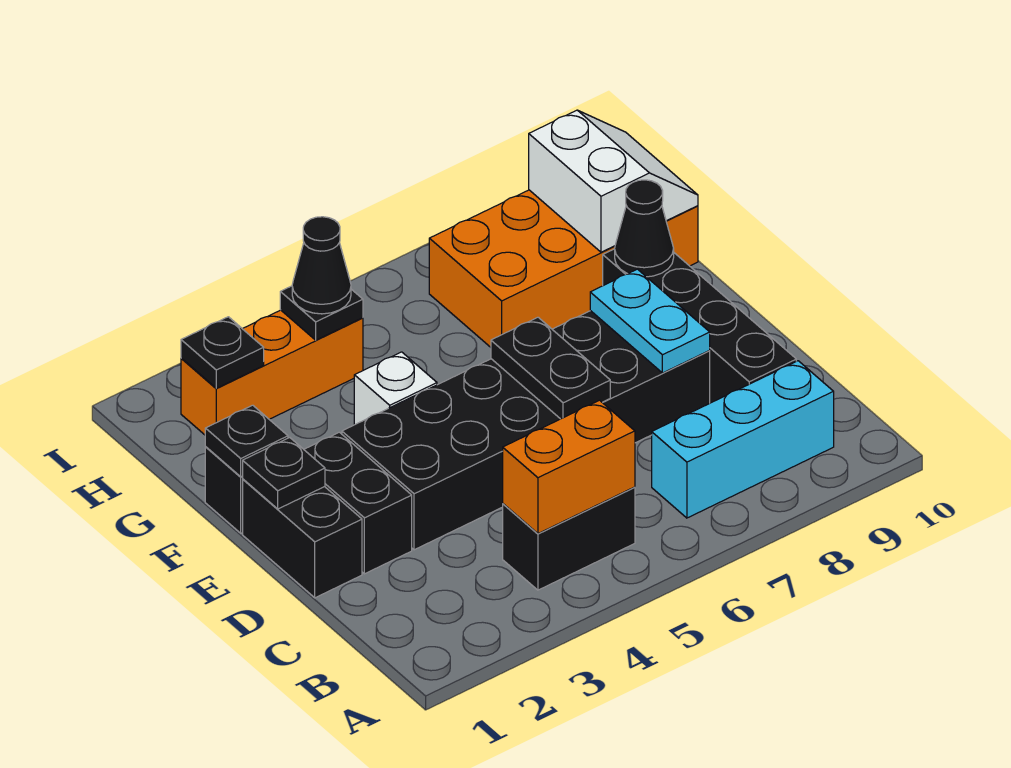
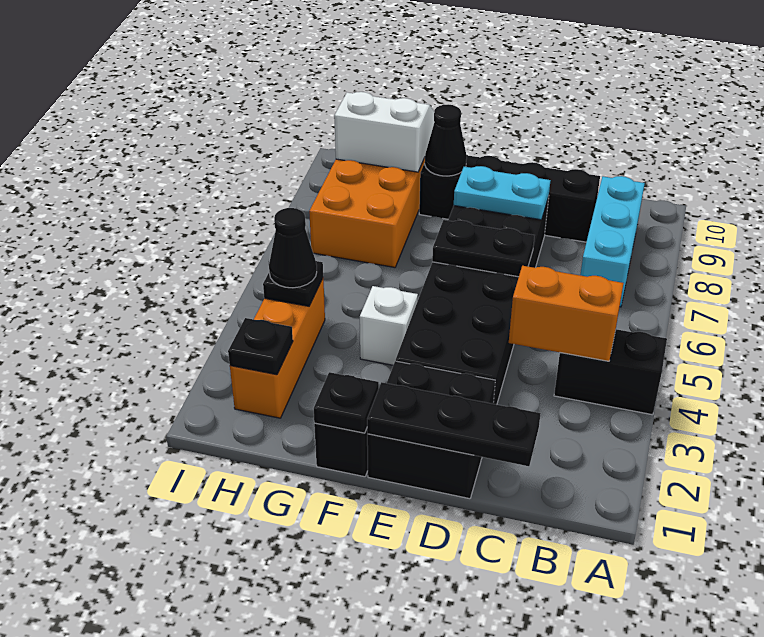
black brick B4:B5 level 1 -> black brick A4:B4 level 1
orange brick B4:B5 level 2 -> orange brick B4:C4 level 2
black plate E1 level 2 -> black plate C1:E1 level 2

